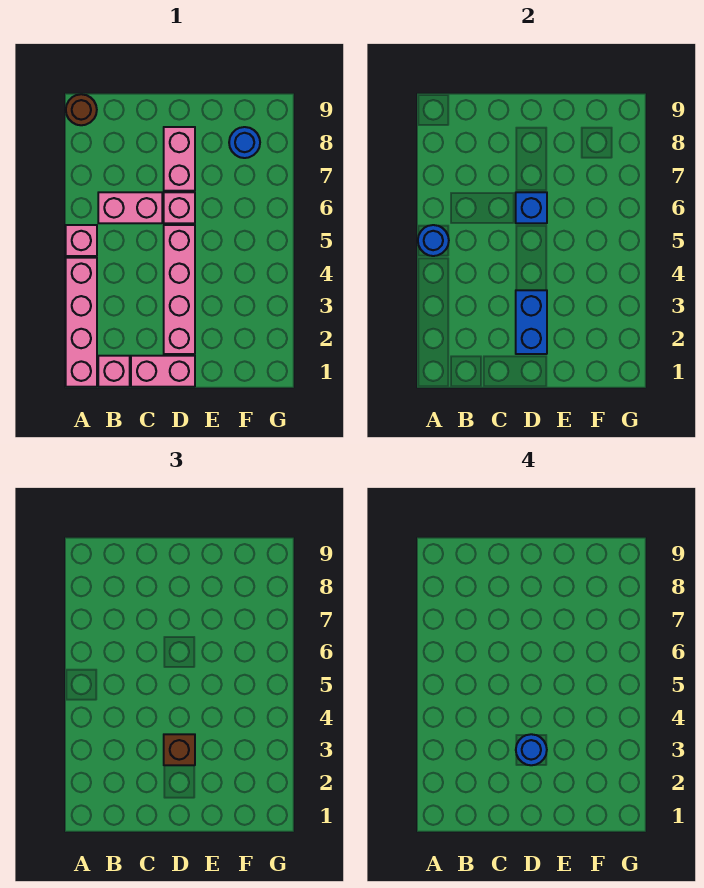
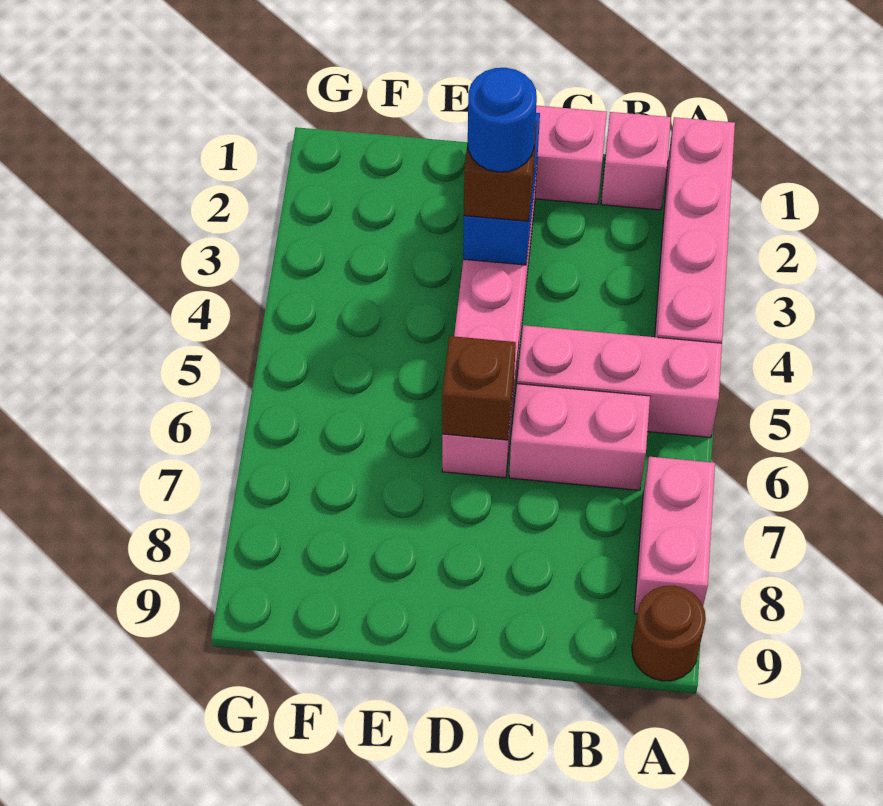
pink brick A5 level 1 -> pink brick A5:C5 level 1
blue round brick A5 level 2 -> none
blue brick D6 level 2 -> brown brick D6 level 2
pink brick D7:D8 level 1 -> pink brick A7:A8 level 1
blue round brick F8 level 1 -> none

